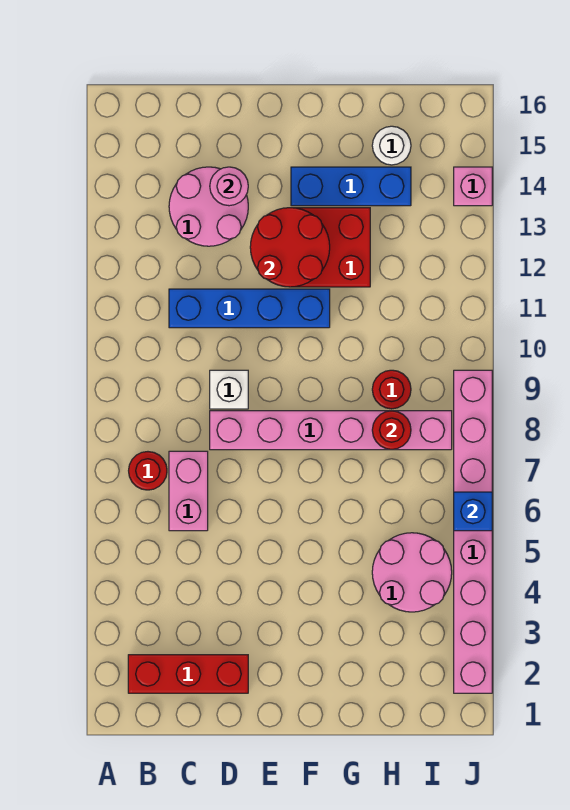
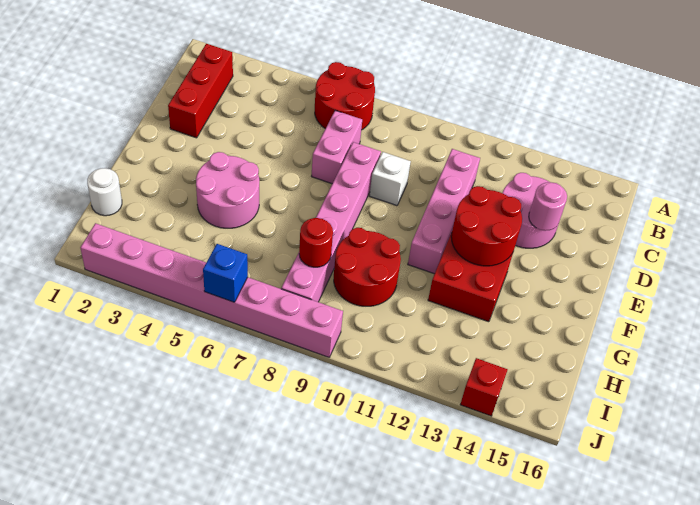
red round brick B7 level 1 -> red round brick A6:B7 level 1
pink brick C6:C7 level 1 -> pink brick C7:D7 level 1
blue brick C11:F11 level 1 -> pink brick C11:F11 level 1
blue brick F14:H14 level 1 -> none
pink round brick H4:I5 level 1 -> pink round brick F4:G5 level 1
red round brick H9 level 1 -> red round brick G9:H10 level 1
white round brick H15 level 1 -> white round brick H1 level 1
pink brick J14 level 1 -> red brick J14 level 1

